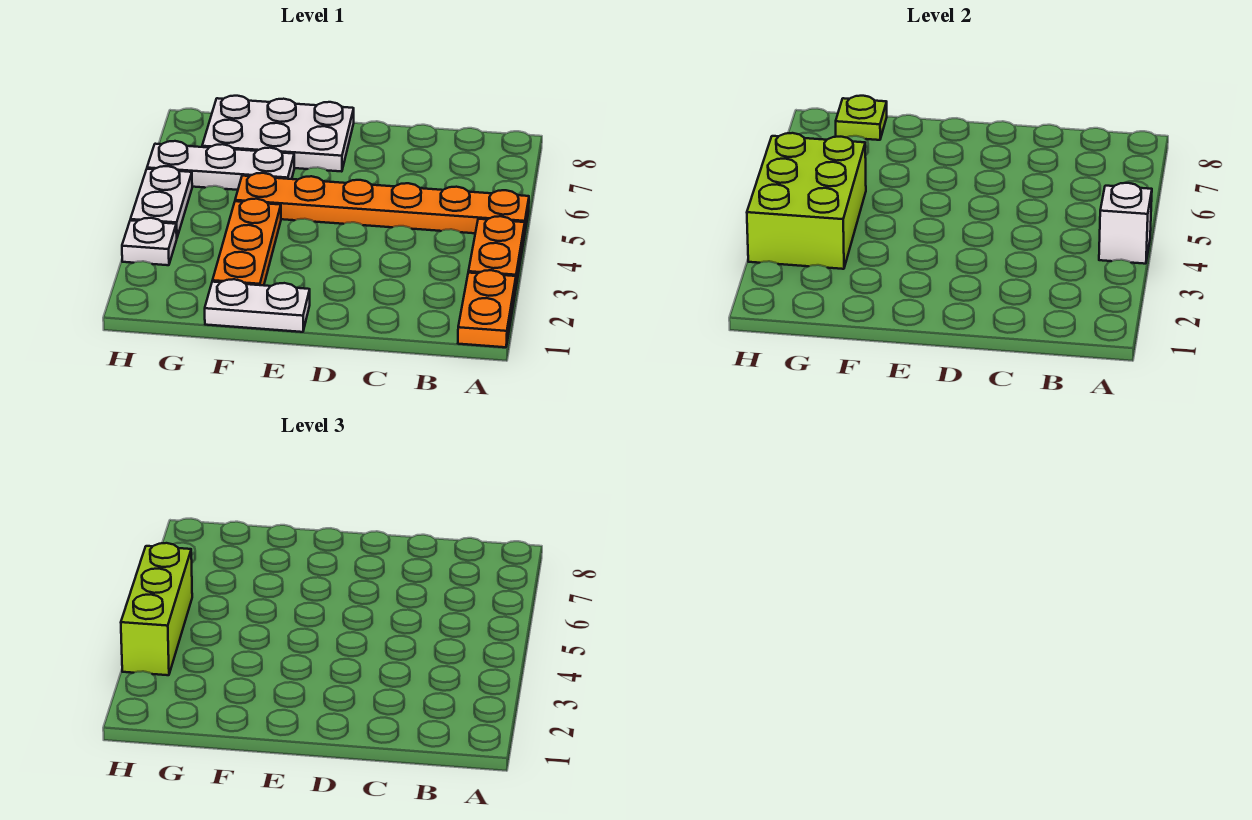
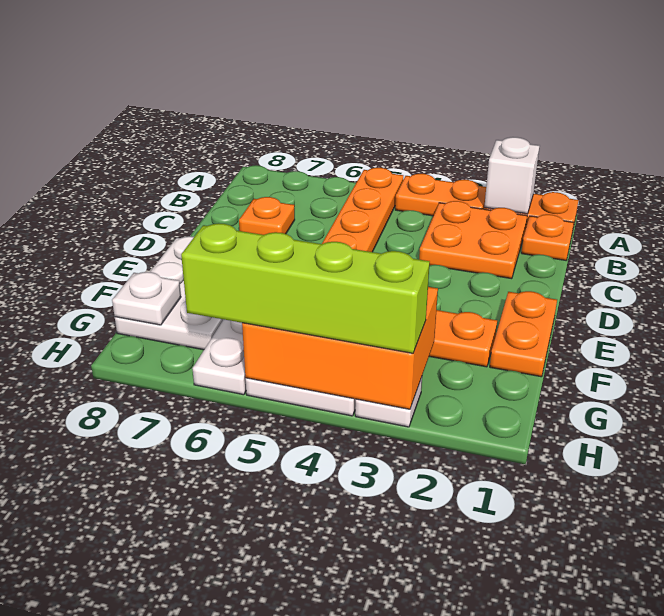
white brick A4 level 2 -> white brick A2 level 2
none -> orange plate B1 level 1
none -> orange plate B2:C3 level 1
none -> orange plate C7 level 1
white plate E1:F1 level 1 -> orange plate E1:F1 level 1
lime brick G3:H5 level 2 -> orange brick G3:H5 level 2
lime plate G8 level 2 -> white plate G8 level 2
lime brick H3:H5 level 3 -> lime brick H3:H6 level 3

